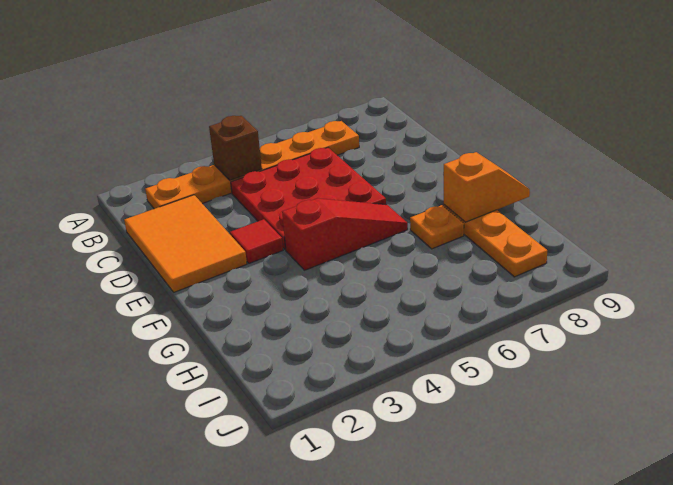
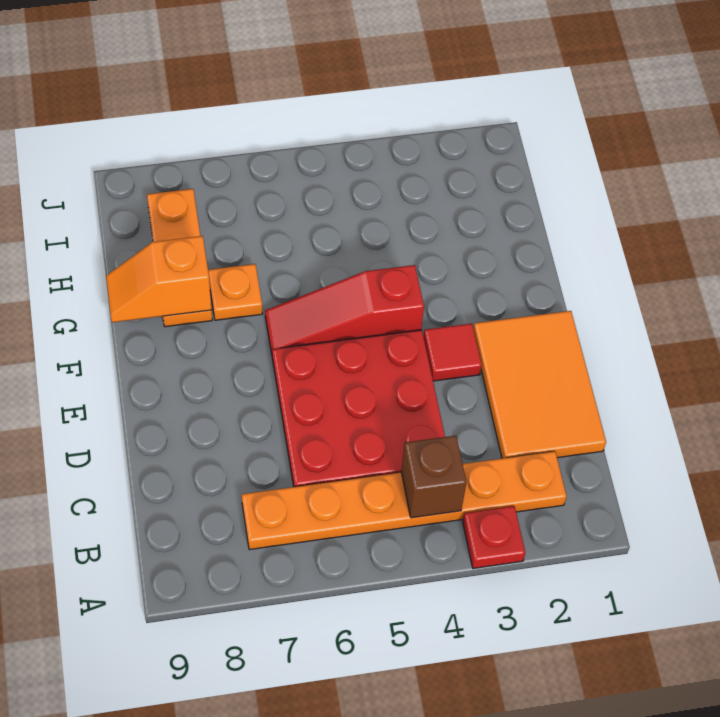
none -> red plate A3 level 1

